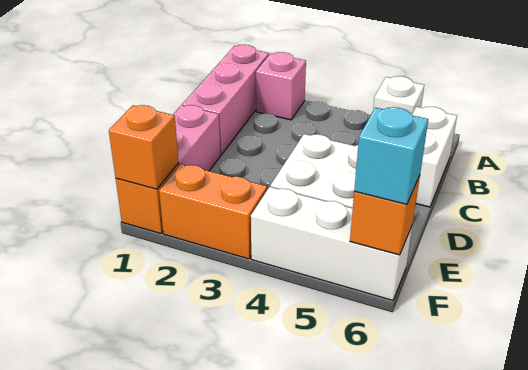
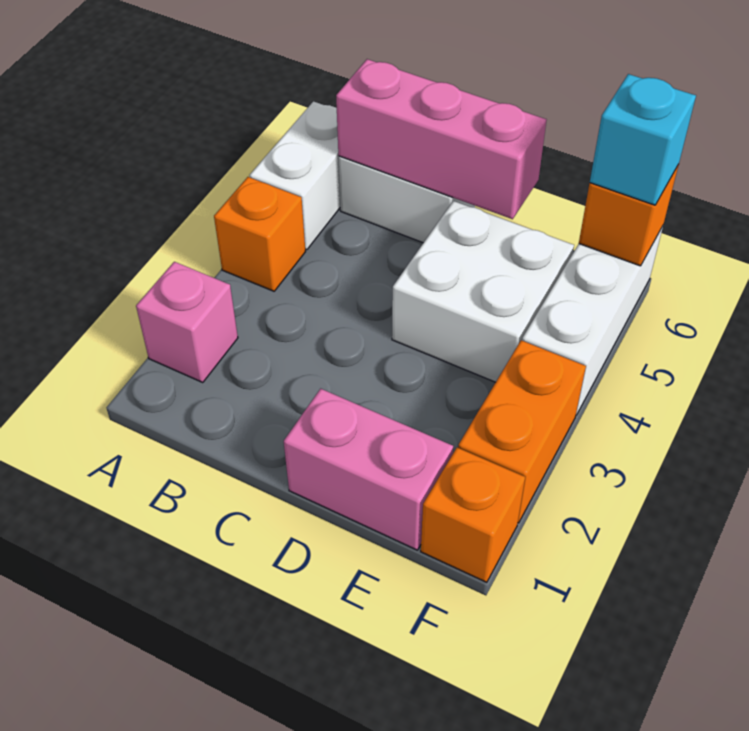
pink brick A1:C1 level 1 -> pink brick B6:D6 level 2
white brick A5 level 1 -> white brick A5:A6 level 1
orange brick F1 level 2 -> orange brick A4 level 1

